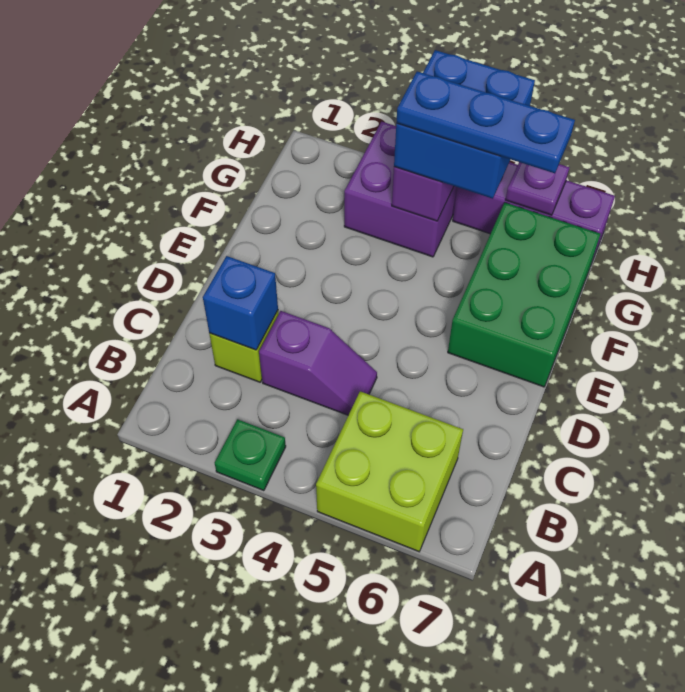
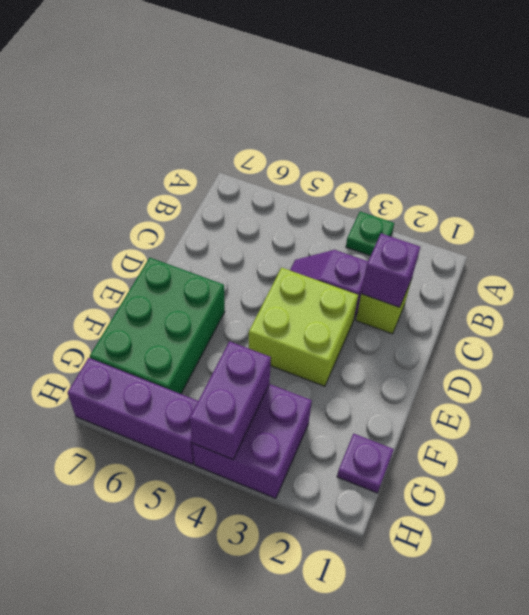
lime brick A5:B6 level 1 -> lime brick D3:E4 level 1
blue brick C2 level 2 -> purple brick C2 level 2
blue brick G4:H5 level 3 -> none
blue plate G4:G6 level 4 -> none
purple plate H6 level 2 -> purple plate G1 level 1

